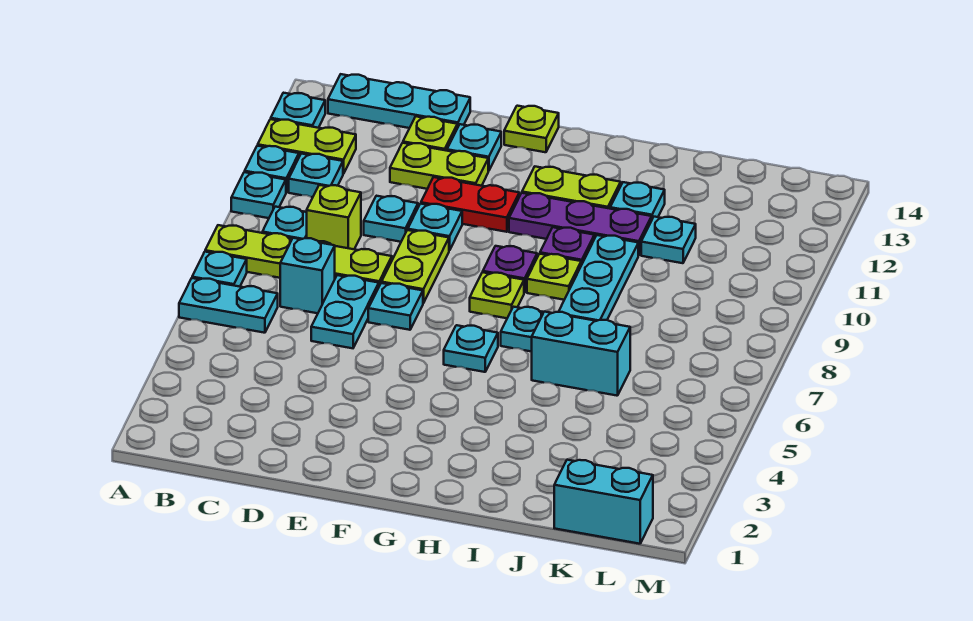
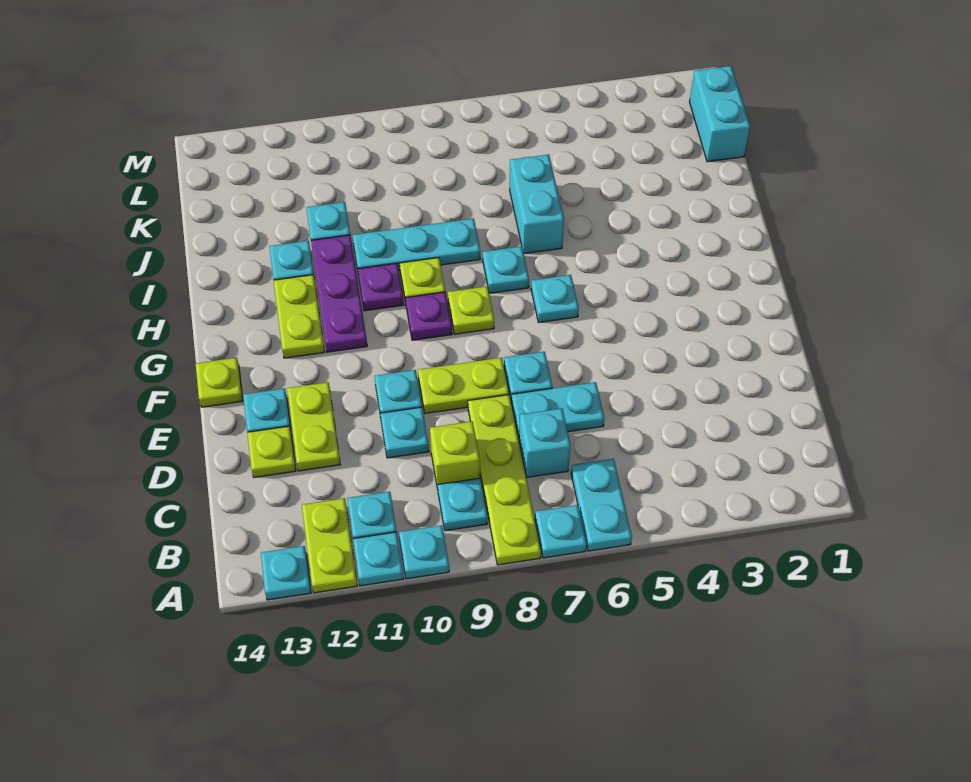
cyan plate B14:D14 level 1 -> none
red plate E11:F11 level 1 -> none

